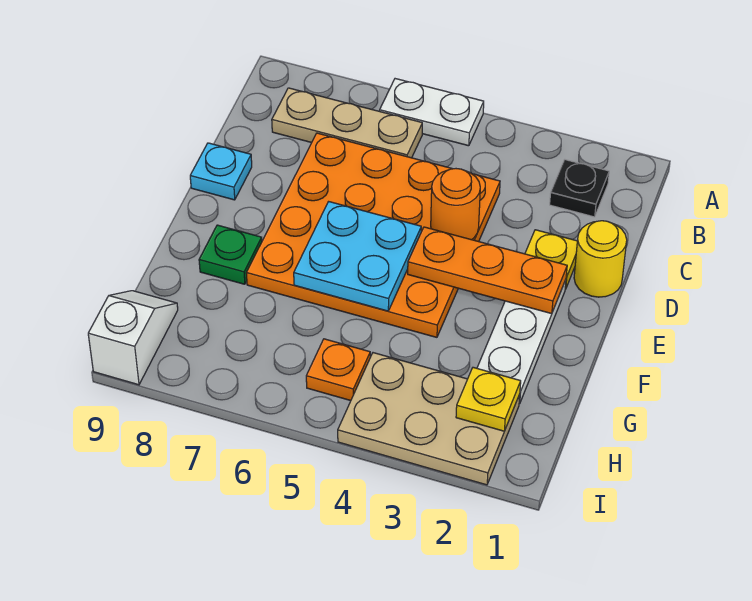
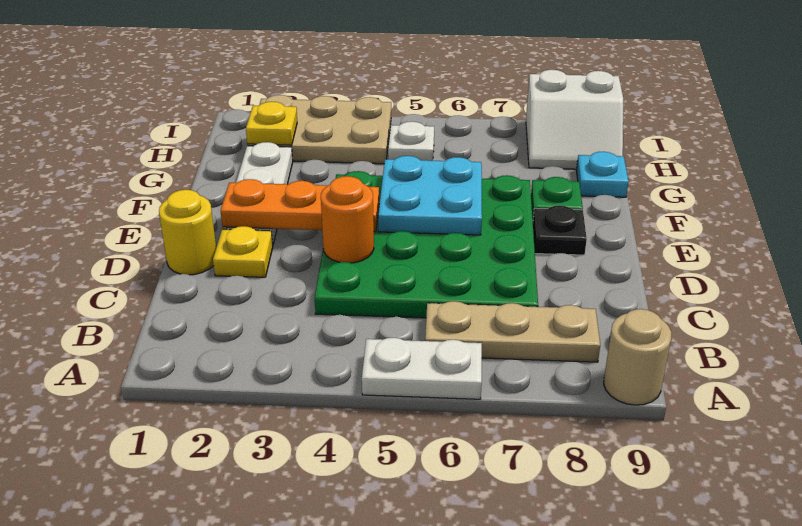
none -> tan round brick A9 level 1
black plate B2 level 1 -> black plate E8 level 1
orange plate C4:F7 level 1 -> green plate C4:F7 level 1
cyan plate D9 level 1 -> cyan plate G9 level 1
orange plate H5 level 1 -> white plate H5 level 1
white slope H9:I9 level 1 top I -> white slope H8:I9 level 1 top I

